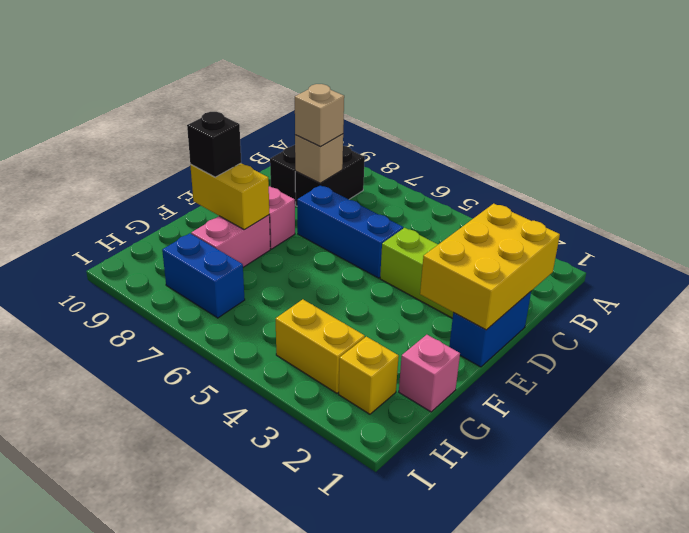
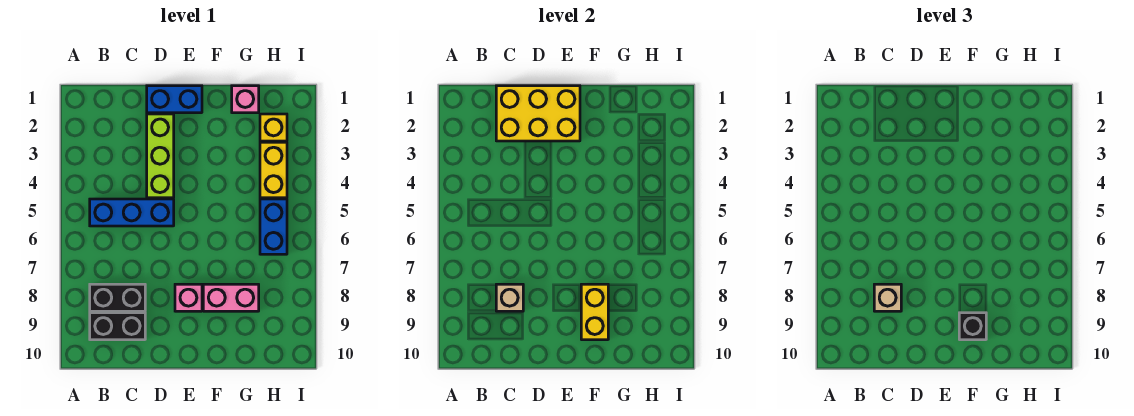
blue brick D5:D7 level 1 -> blue brick B5:D5 level 1
blue brick H7:H8 level 1 -> blue brick H5:H6 level 1

